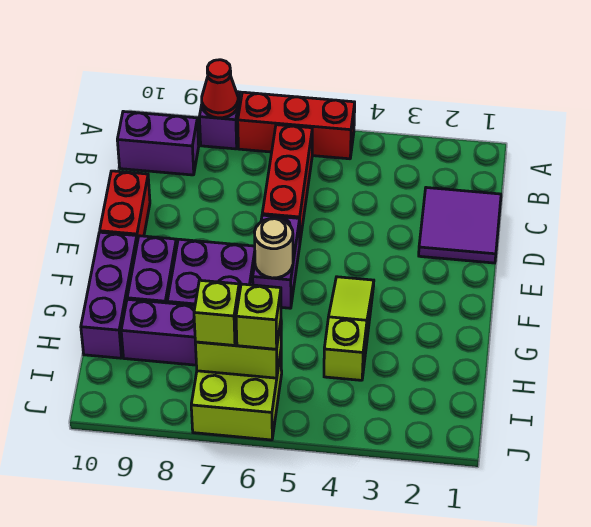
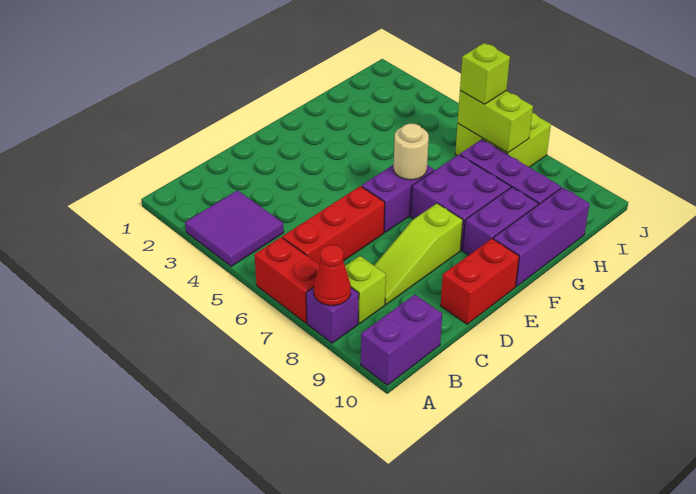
red brick A5:A7 level 1 -> red brick A6:A7 level 1
purple brick B9:B10 level 1 -> purple brick A10:B10 level 1
purple tile C1:D2 level 1 -> purple tile A3:B4 level 1
lime slope F4:H4 level 1 top H -> lime slope C8:E8 level 1 top E
lime brick I7 level 3 -> lime brick B8 level 1

